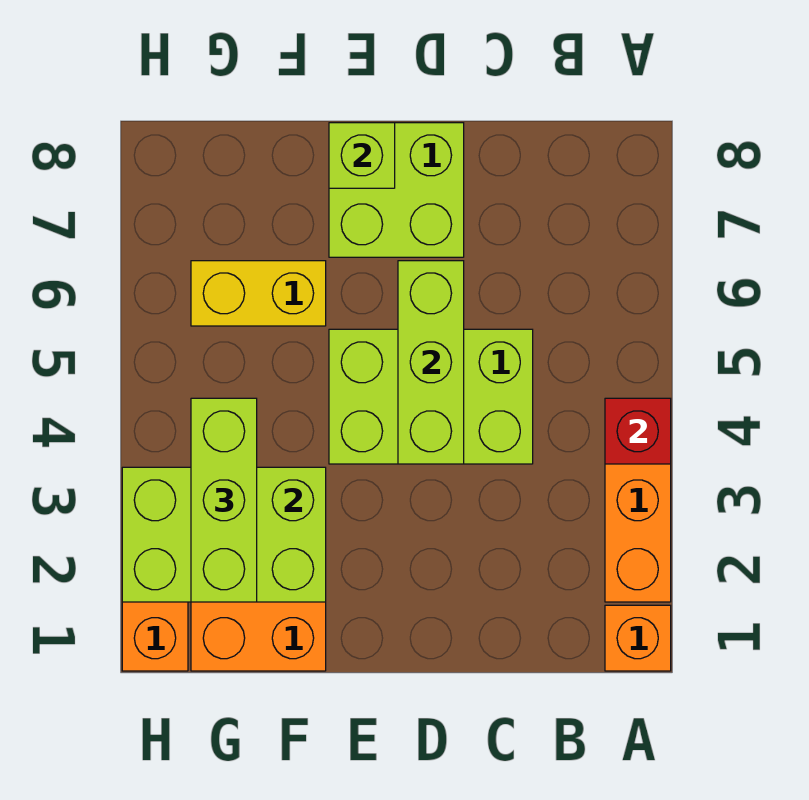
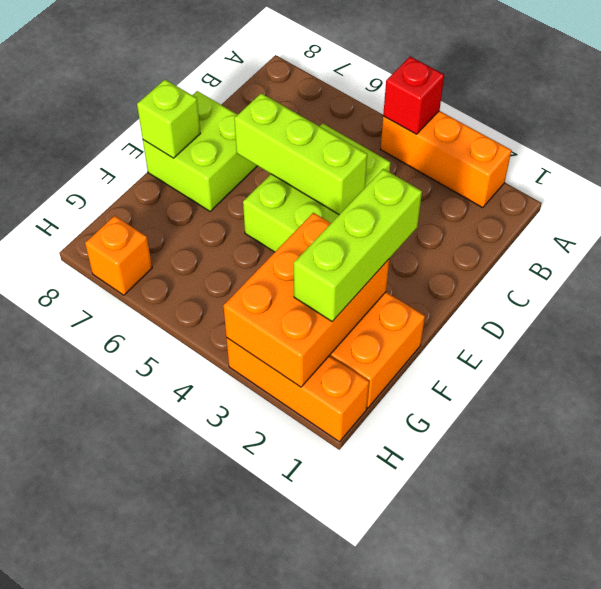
orange brick A1 level 1 -> orange brick H7 level 1
lime brick F2:H3 level 2 -> orange brick F2:H3 level 2
yellow brick F6:G6 level 1 -> none
lime brick G2:G4 level 3 -> lime brick E2:G2 level 3

